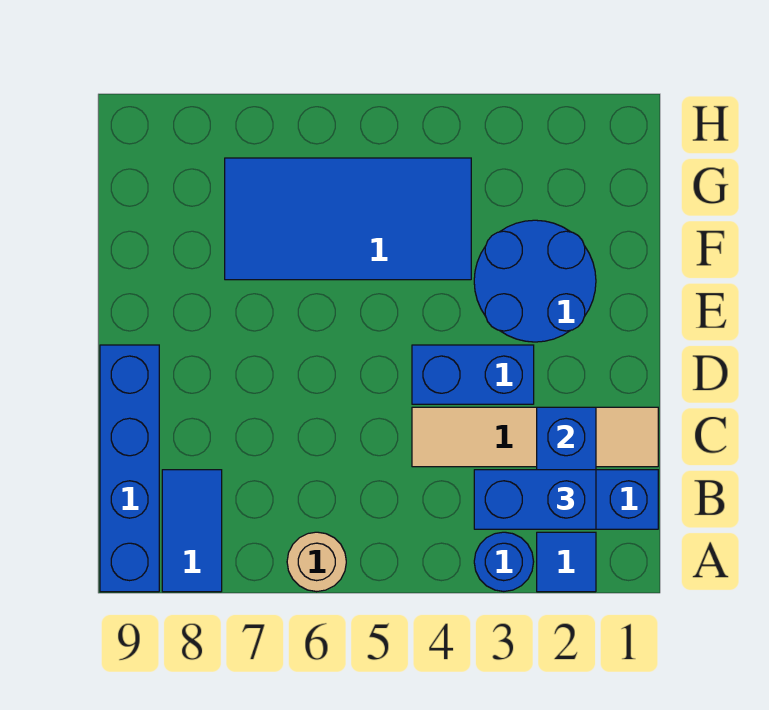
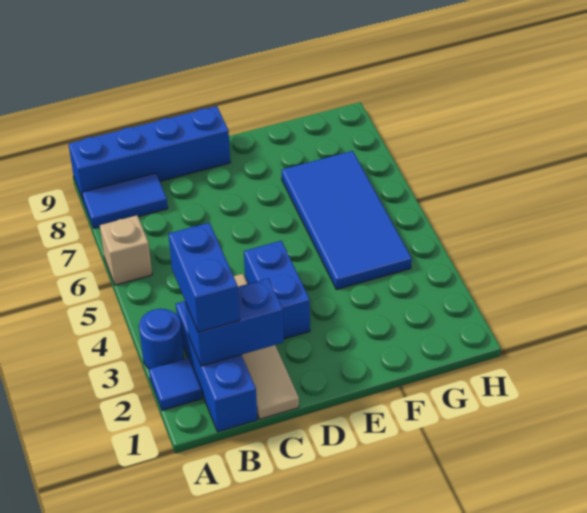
tan round brick A6 level 1 -> tan brick A6 level 1
blue round brick E2:F3 level 1 -> none

